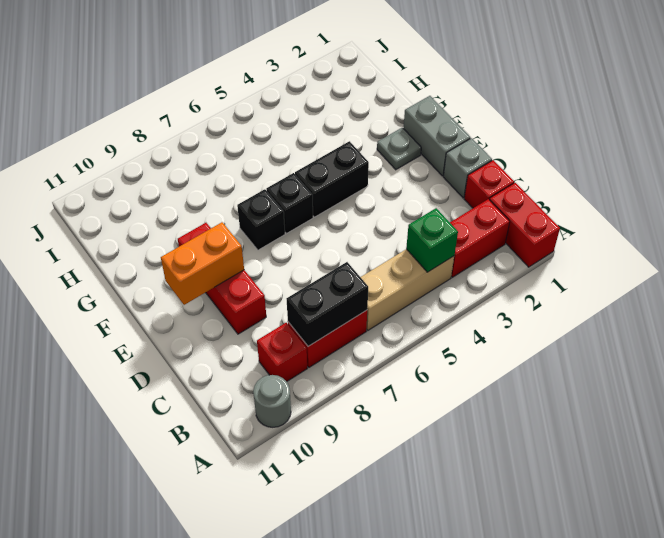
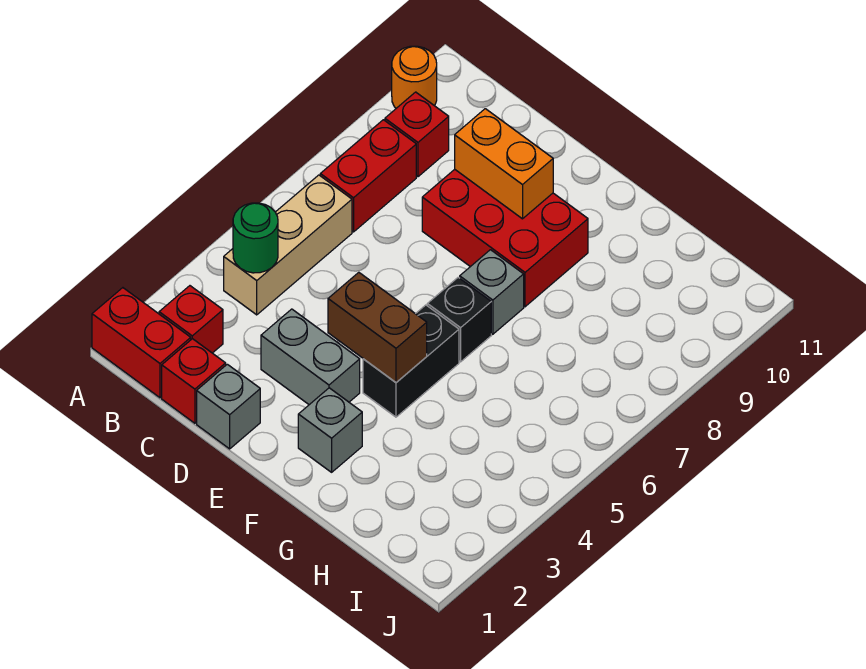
grey round brick A10 level 1 -> orange round brick A10 level 1
red brick B2:B3 level 1 -> red brick B2 level 1
green brick B4 level 2 -> green round brick B4 level 2
black brick B7:B8 level 2 -> none
red brick D9:F9 level 1 -> red brick D8:F9 level 1
grey brick E1:F1 level 1 -> grey brick D3:E3 level 1
none -> brown brick E4:F4 level 2
orange brick E9:E10 level 2 -> orange brick D9:E9 level 2
grey plate F2 level 1 -> grey brick F2 level 1
black brick F7 level 1 -> grey brick F7 level 1

